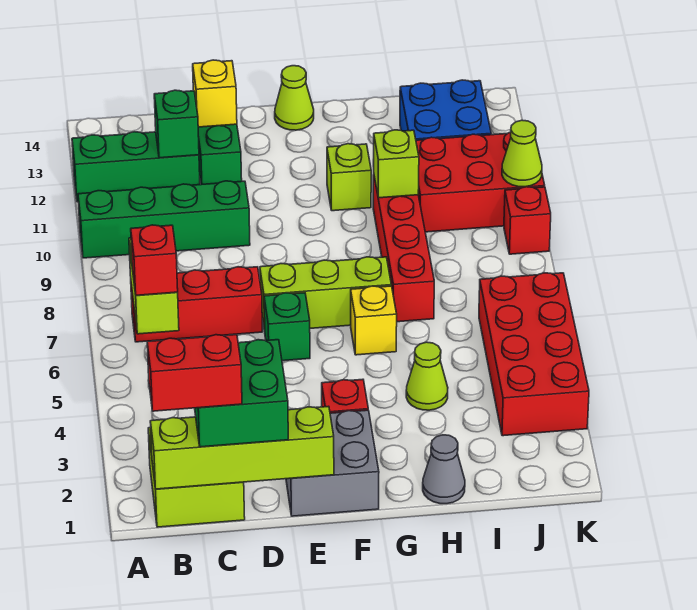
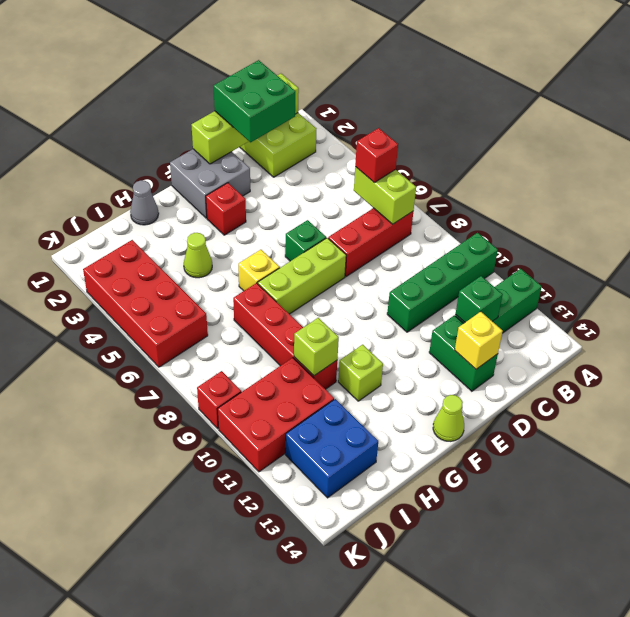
red brick B1:C1 level 4 -> none
lime cone K10 level 2 -> none

